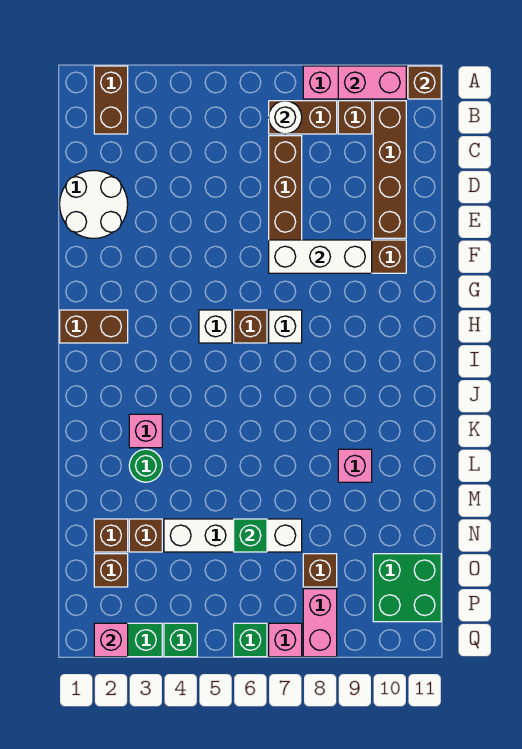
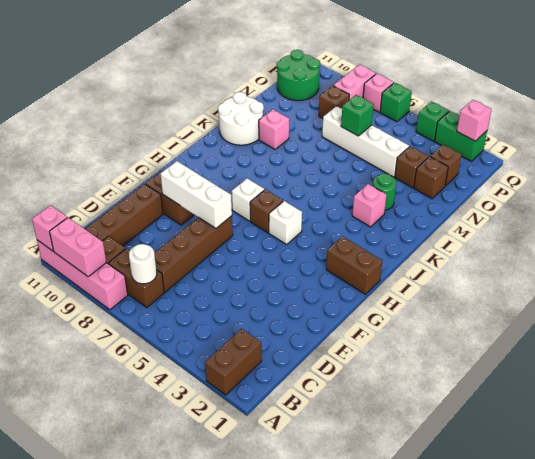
brown brick A11 level 2 -> pink brick A11 level 2
white round brick D1:E2 level 1 -> white round brick K10:L11 level 1
green brick O10:P11 level 1 -> green round brick O10:P11 level 1

